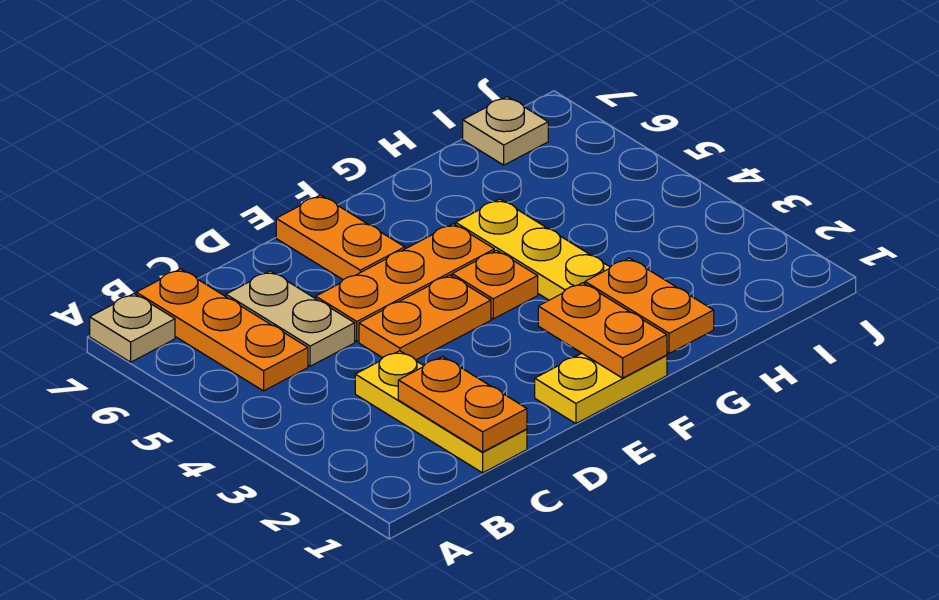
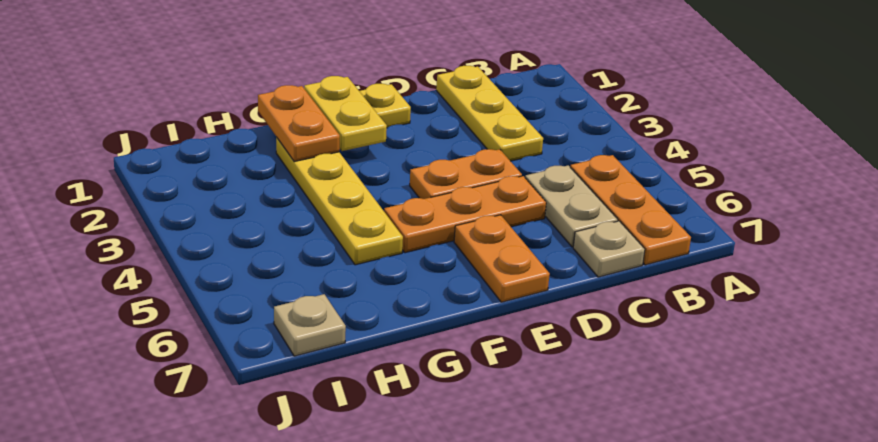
tan plate A7 level 1 -> tan plate C7 level 1
orange plate C1:C2 level 2 -> none
orange plate F1:F2 level 2 -> yellow plate F1:F2 level 2
orange plate F4 level 1 -> none

